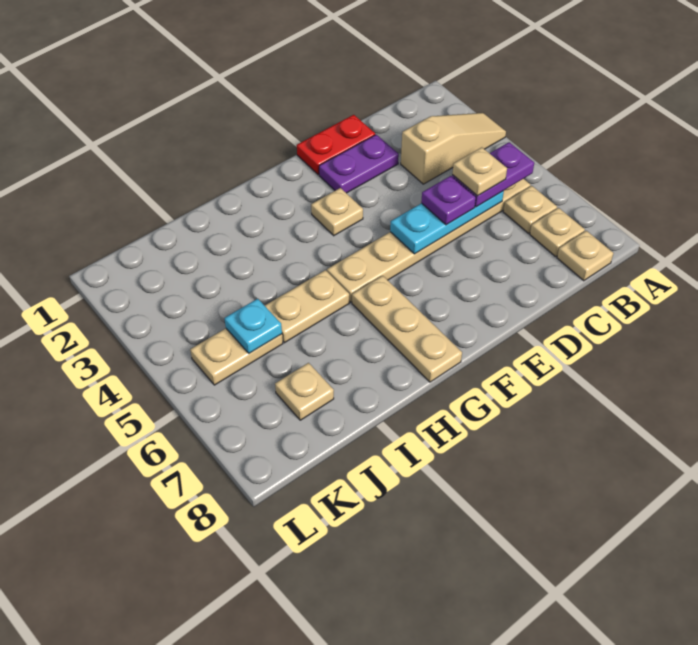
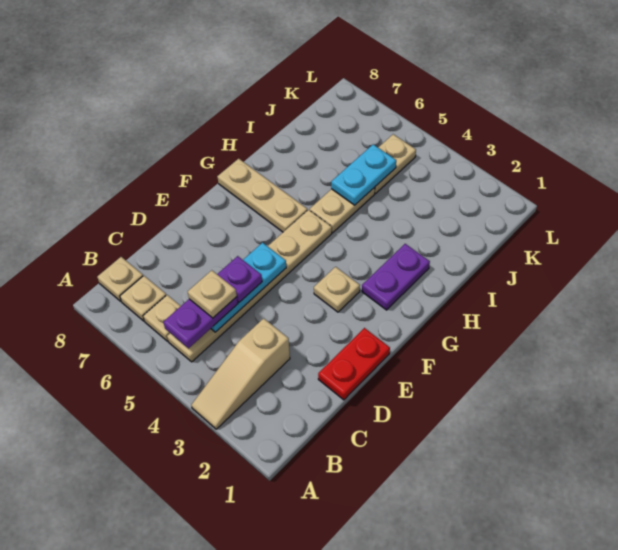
purple plate D2:E2 level 1 -> purple plate G2:H2 level 1
cyan plate J5 level 2 -> cyan plate I5:J5 level 2
tan plate J7 level 1 -> none

